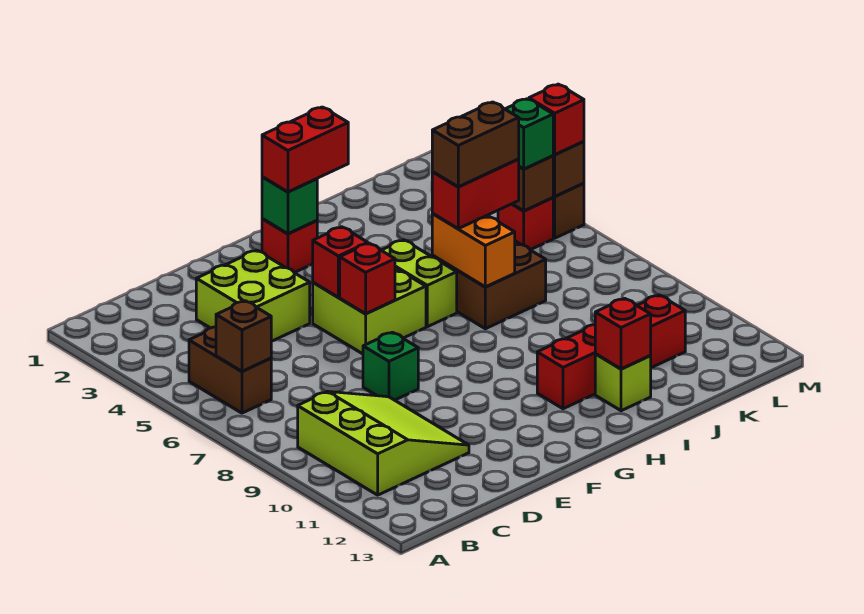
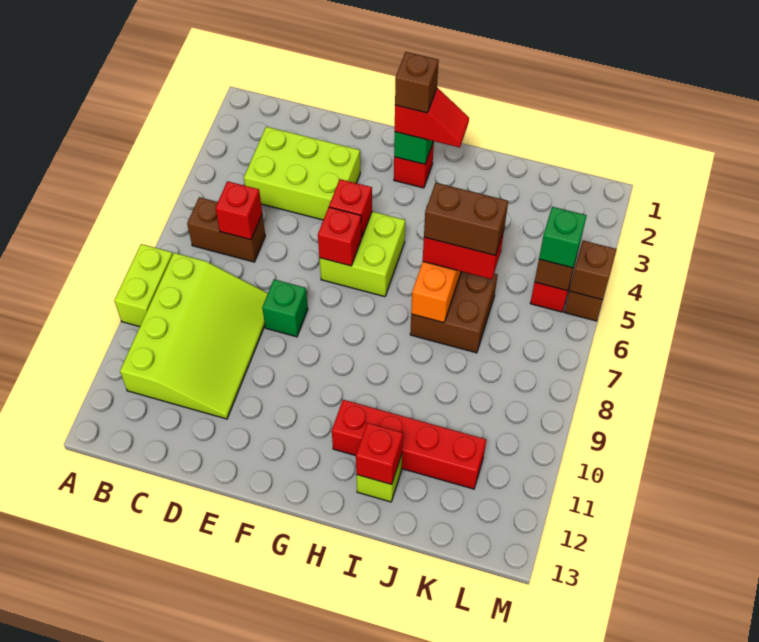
brown brick B5:B6 level 1 -> brown brick B6:C6 level 1
brown brick B6 level 2 -> brown brick G2 level 4
lime slope B9:D11 level 1 top B -> lime slope B8:D11 level 1 top B
lime brick D3:E4 level 1 -> lime brick C3:E4 level 1
red brick G2:H2 level 3 -> red slope G2:H2 level 3 top G
lime brick H5:H6 level 1 -> lime brick A8:A9 level 1
red brick M5 level 3 -> red brick C6 level 2

